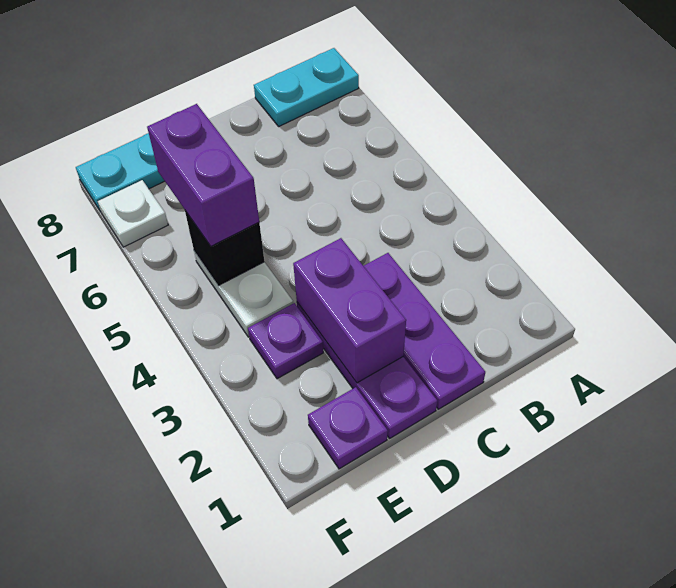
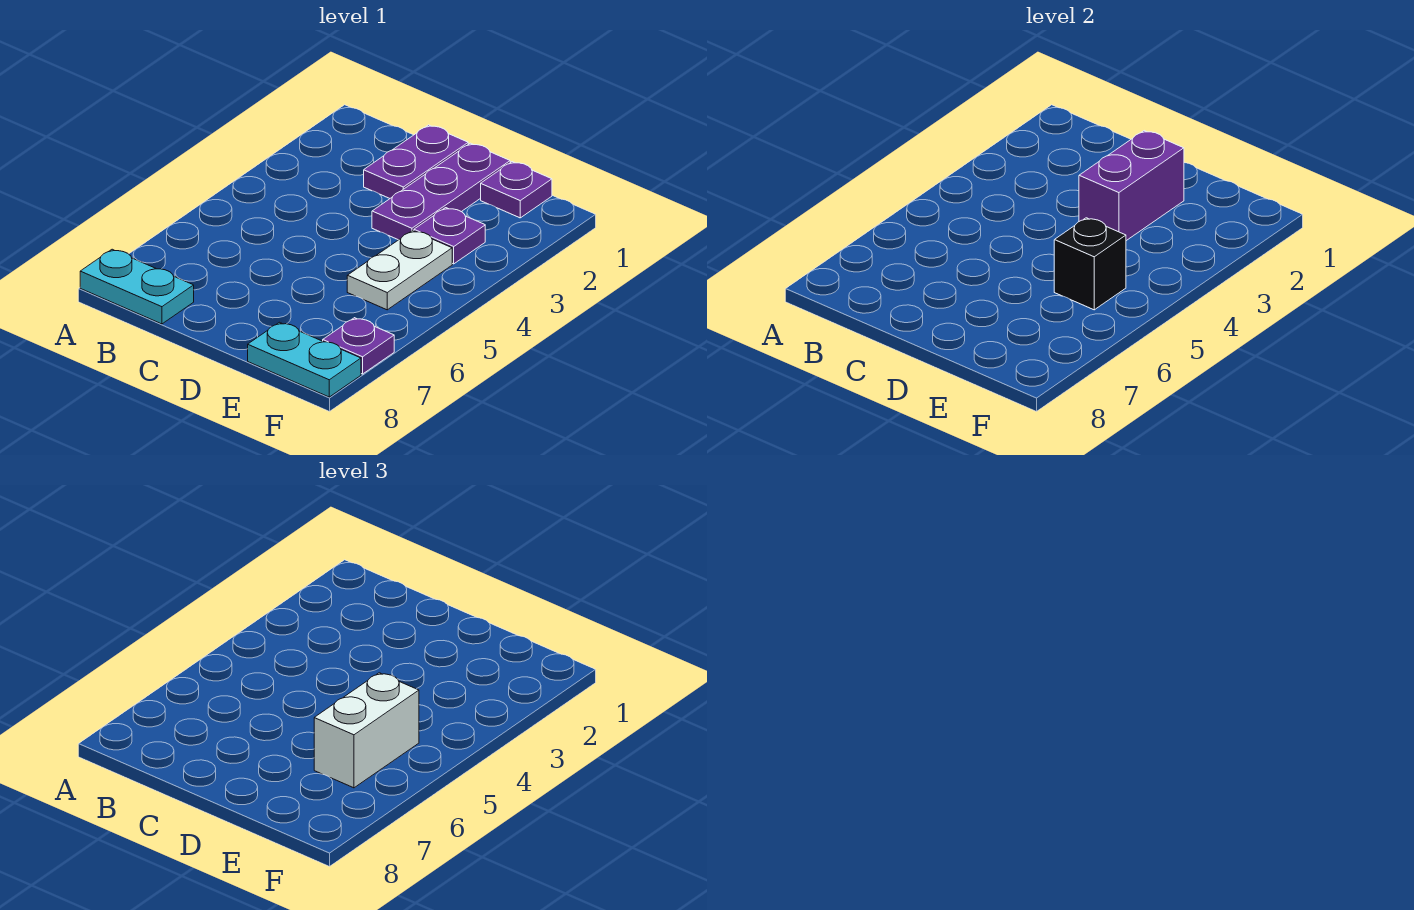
purple plate C1:C3 level 1 -> purple plate C1:C2 level 1
purple brick E5:E6 level 3 -> white brick E5:E6 level 3
white plate F7 level 1 -> purple plate F7 level 1

